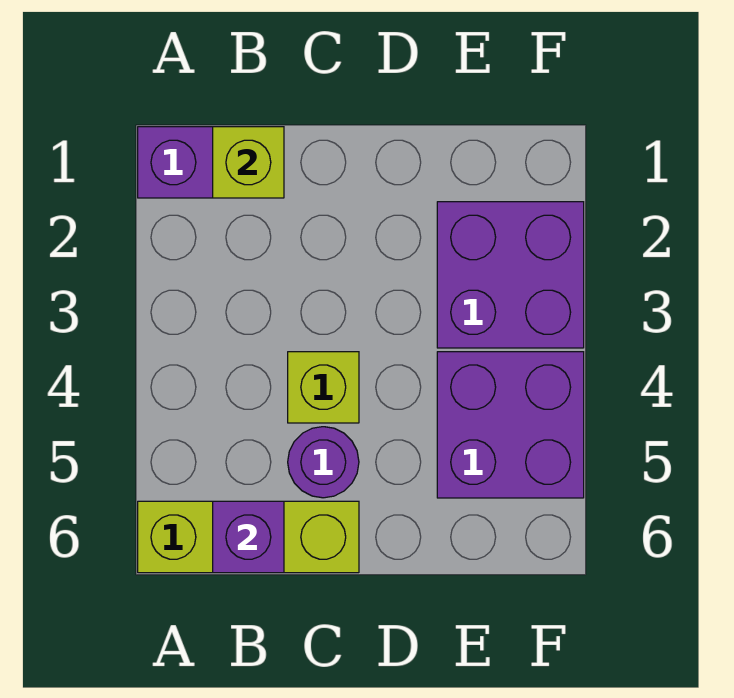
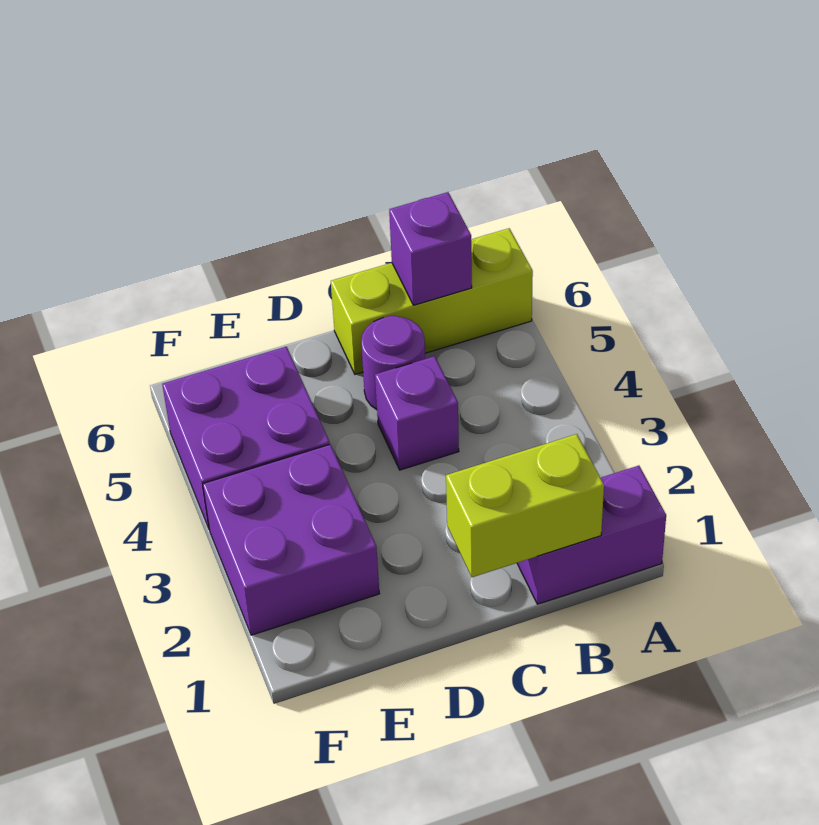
lime brick B1 level 2 -> lime brick B1:C1 level 2
lime brick C4 level 1 -> purple brick C4 level 1

